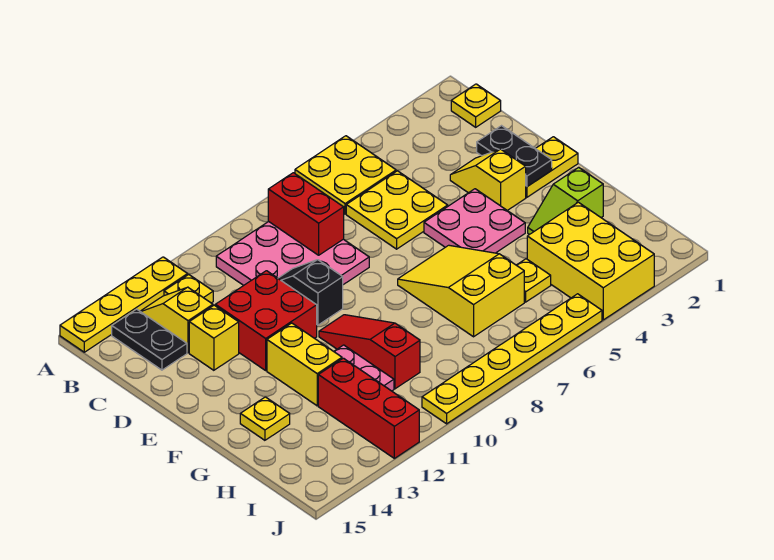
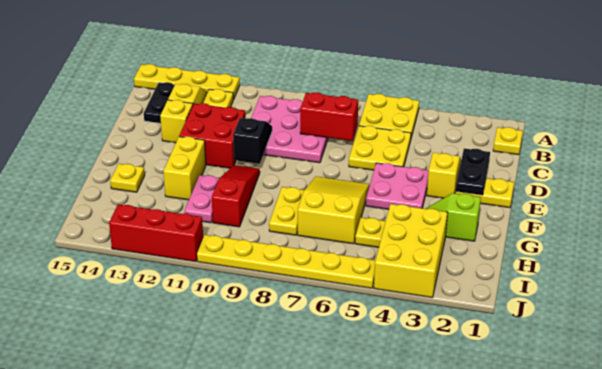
red brick B8:C8 level 2 -> red brick C7:C8 level 2
none -> yellow plate G8:H8 level 1
red brick H12:J12 level 1 -> red brick J11:J13 level 1

